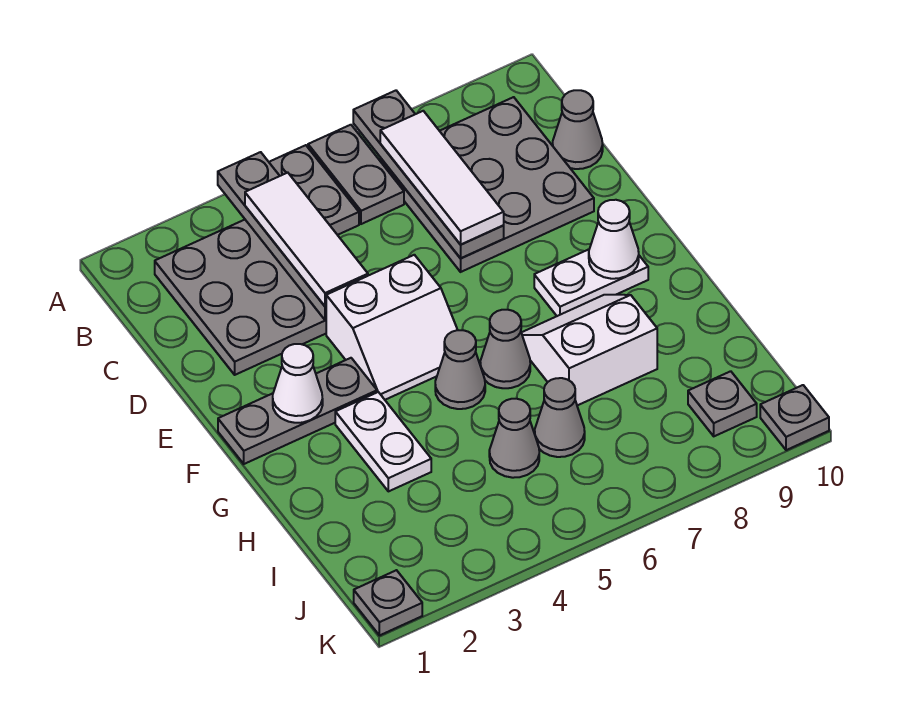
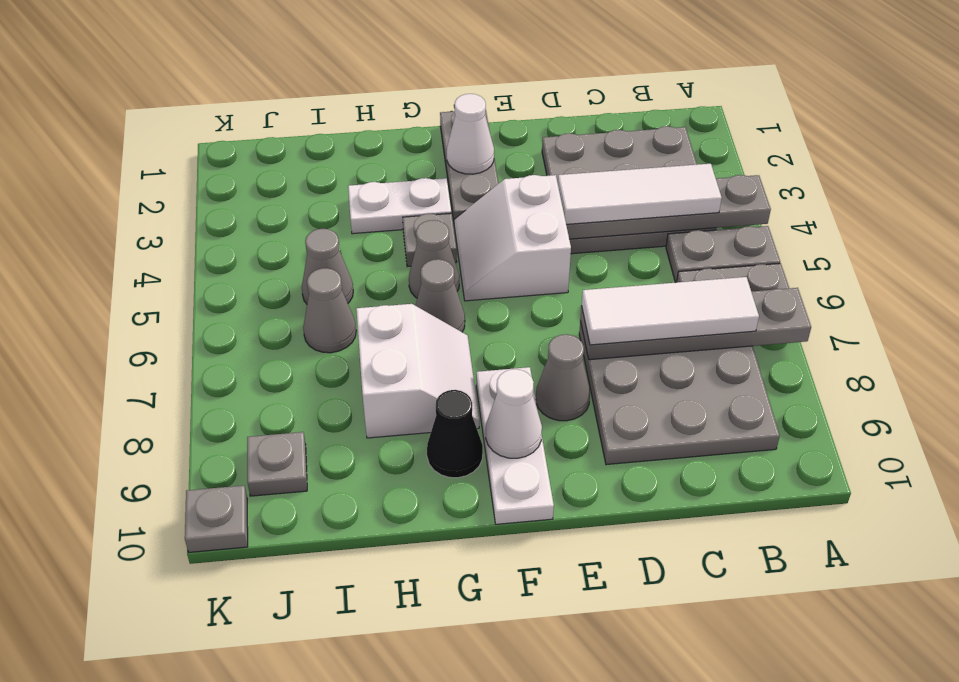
grey cone C10 level 1 -> grey cone E8 level 1
white plate F8:F9 level 1 -> white plate F8:F10 level 1
none -> black cone G9 level 1
grey plate K1 level 1 -> grey plate G4 level 1

